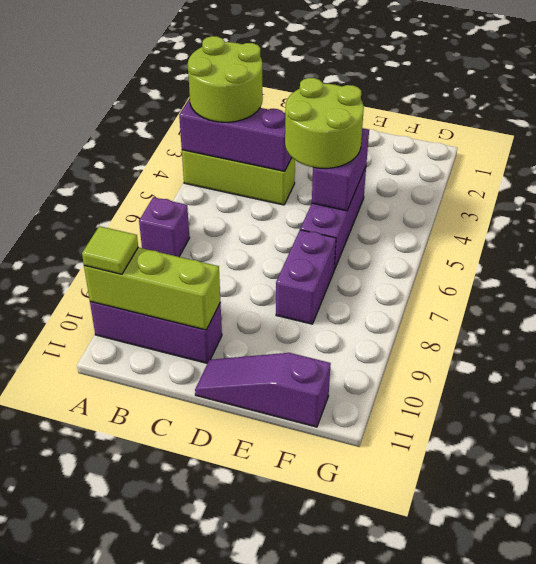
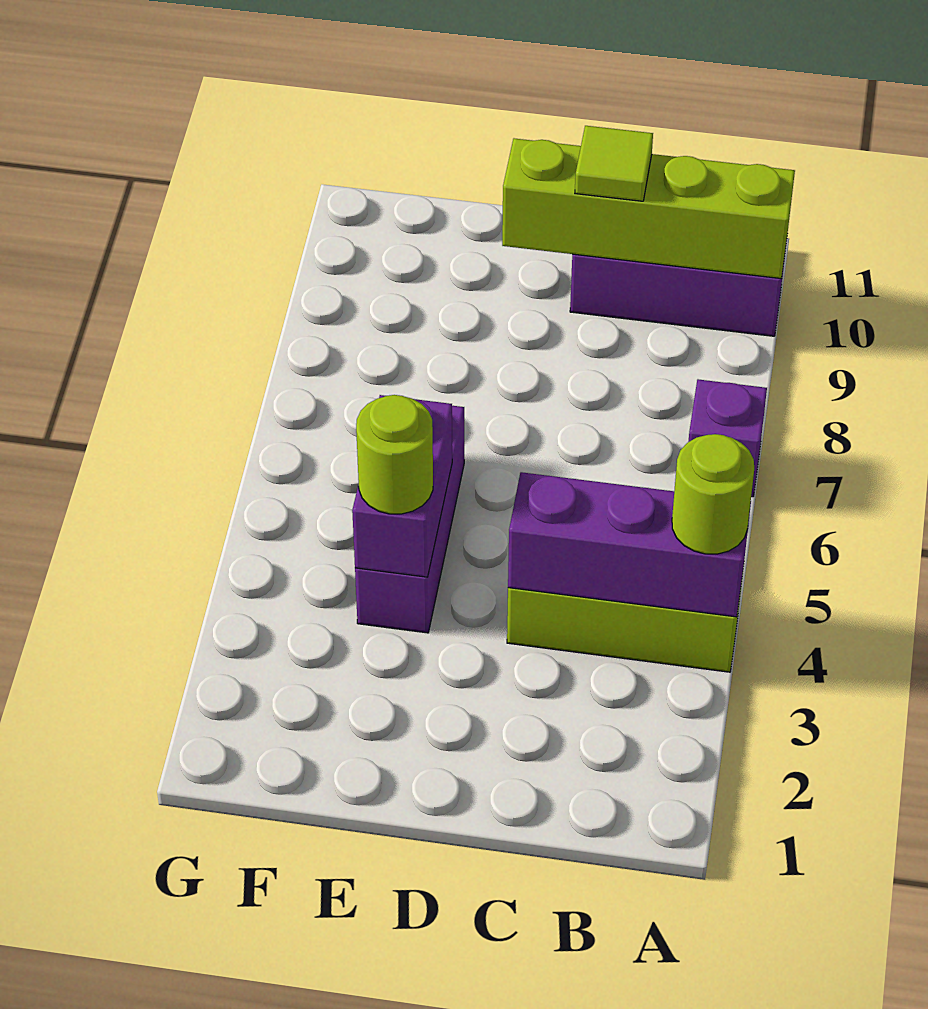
lime round brick A3:B4 level 3 -> lime round brick A4 level 3
lime brick A10:C10 level 2 -> lime brick A10:D10 level 2
lime tile A10 level 3 -> lime tile C10 level 3
lime round brick D4:E5 level 3 -> lime round brick E4 level 3
purple slope D11:F11 level 1 top F -> none
purple brick E7:E8 level 1 -> none

